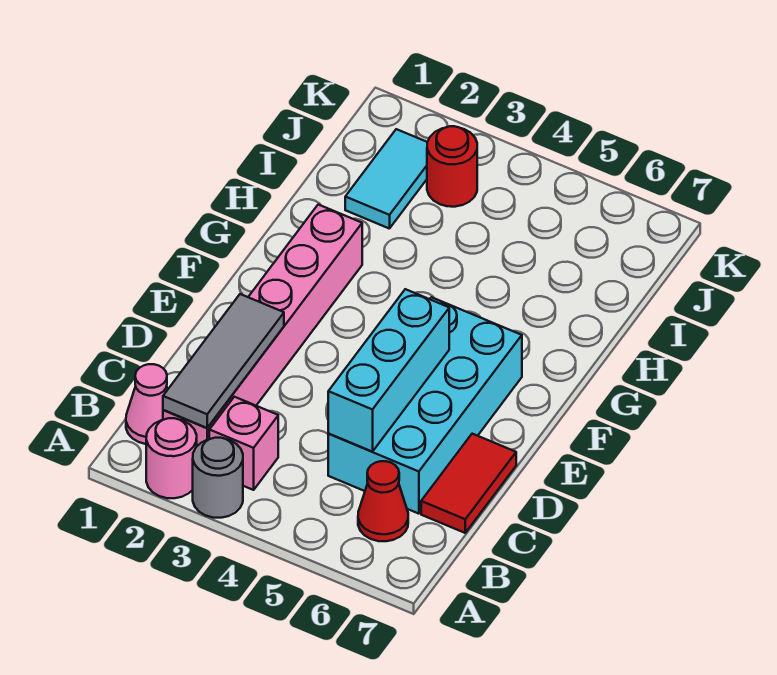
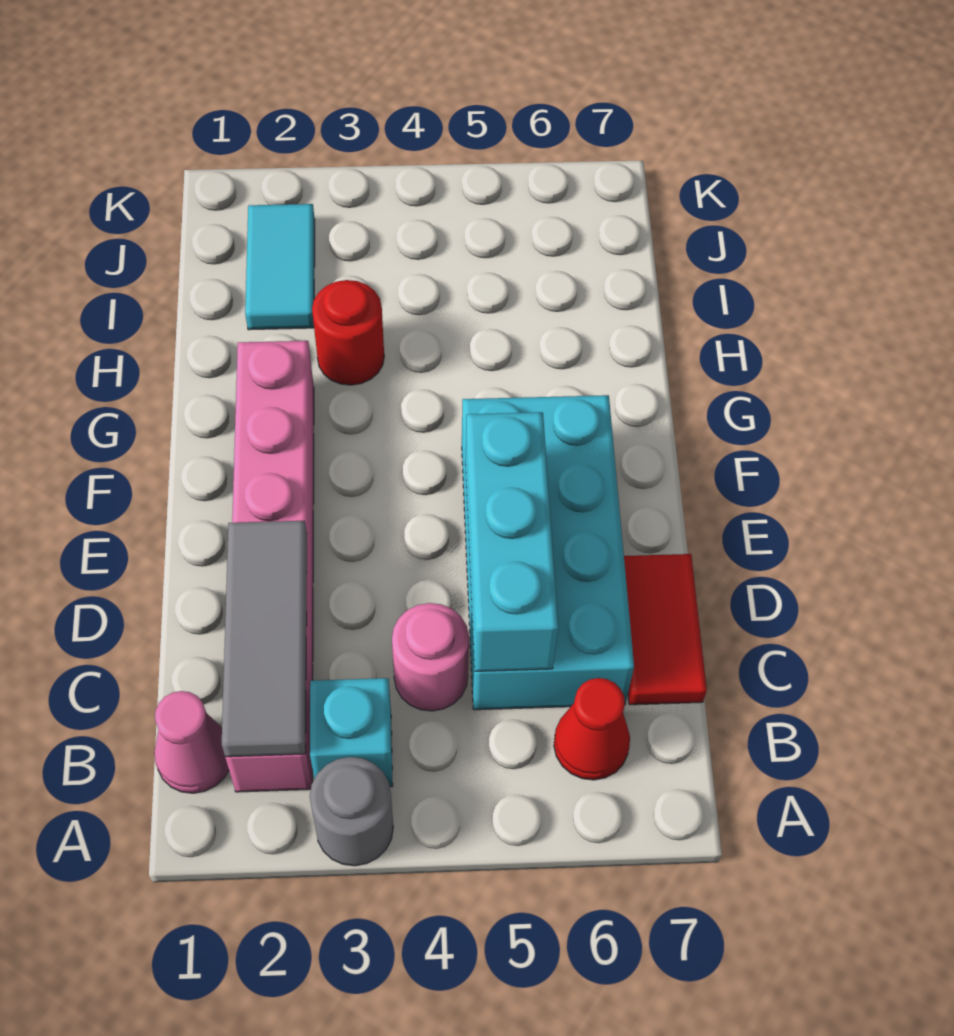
pink round brick A2 level 1 -> pink round brick C4 level 1
pink brick B3 level 1 -> cyan brick B3 level 1
red round brick J3 level 1 -> red round brick H3 level 1

